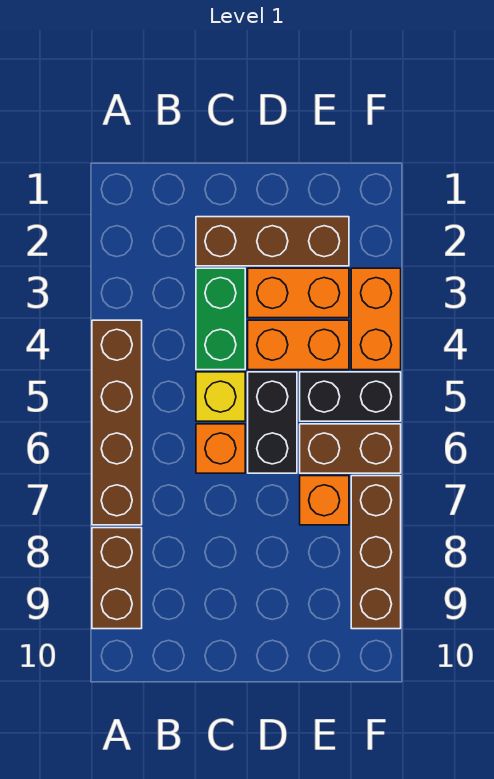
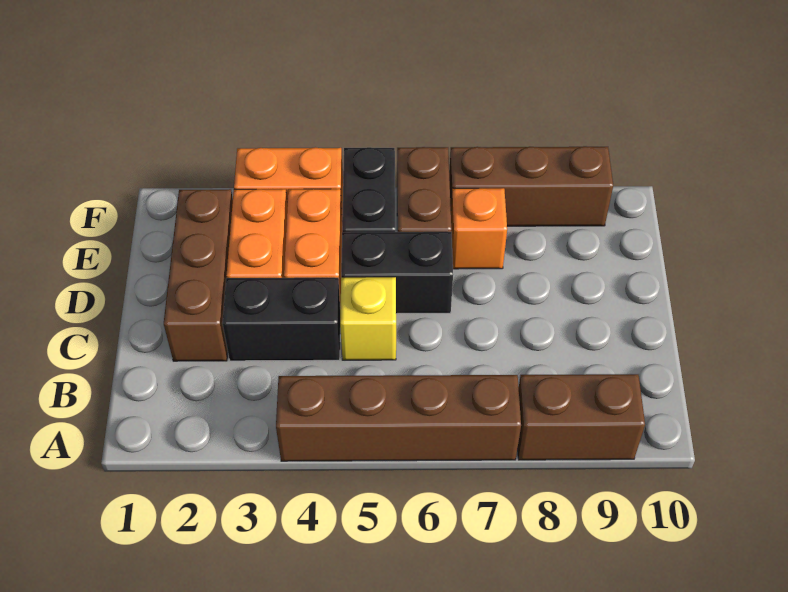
green brick C3:C4 level 1 -> black brick C3:C4 level 1
orange brick C6 level 1 -> none

